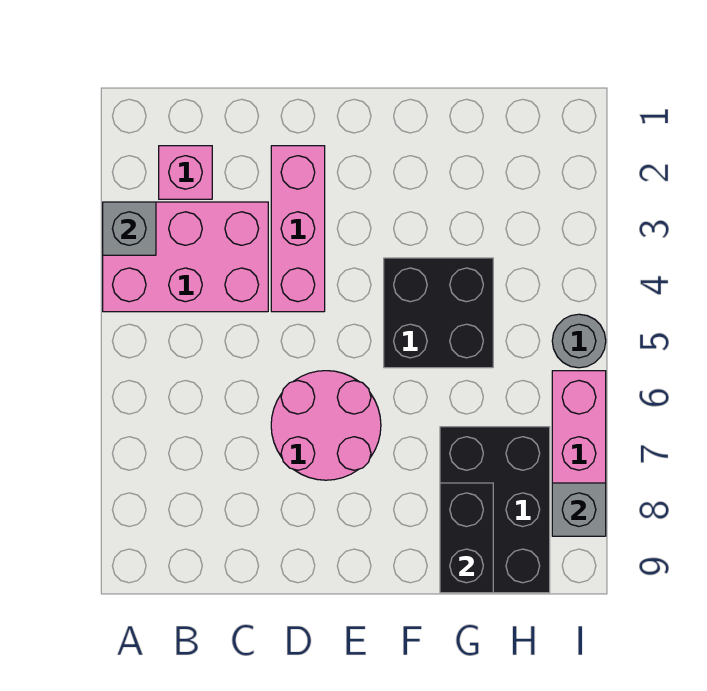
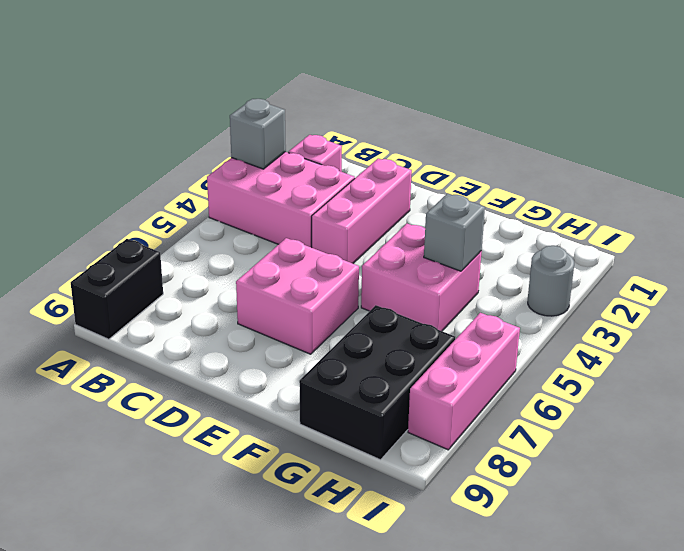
pink round brick D6:E7 level 1 -> pink brick D6:E7 level 1
black brick F4:G5 level 1 -> pink brick F4:G5 level 1
black brick G8:G9 level 2 -> black brick A8:A9 level 1
grey round brick I5 level 1 -> grey round brick I3 level 1
grey brick I8 level 2 -> grey brick G4 level 2

